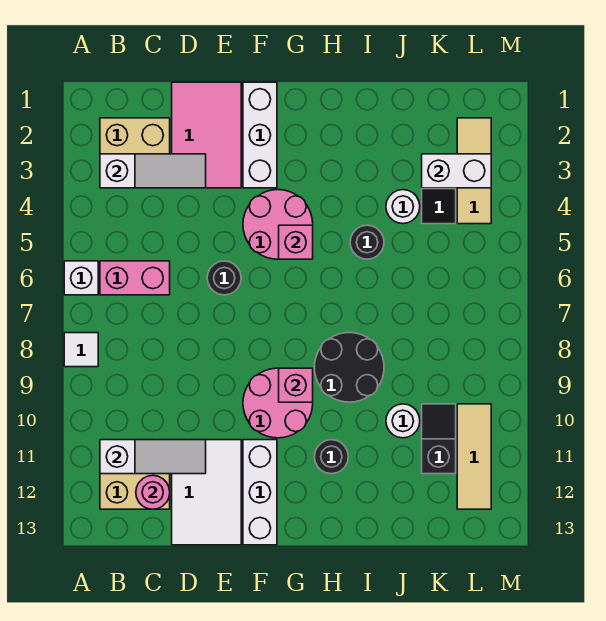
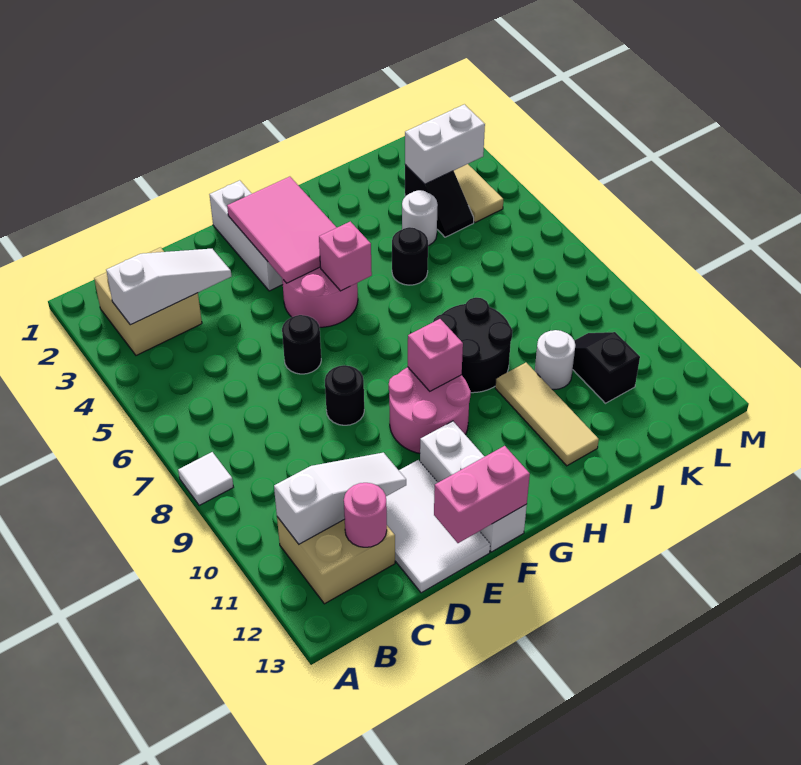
white brick A6 level 1 -> none
pink brick B6:C6 level 1 -> pink brick E13:F13 level 2
pink tile D1:E3 level 1 -> pink tile F2:G4 level 2
black round brick H11 level 1 -> black round brick E8 level 1
tan tile L10:L12 level 1 -> tan tile I10:I12 level 1

